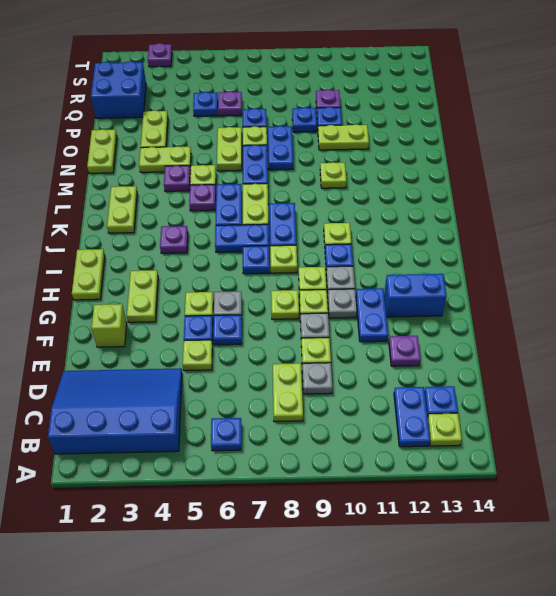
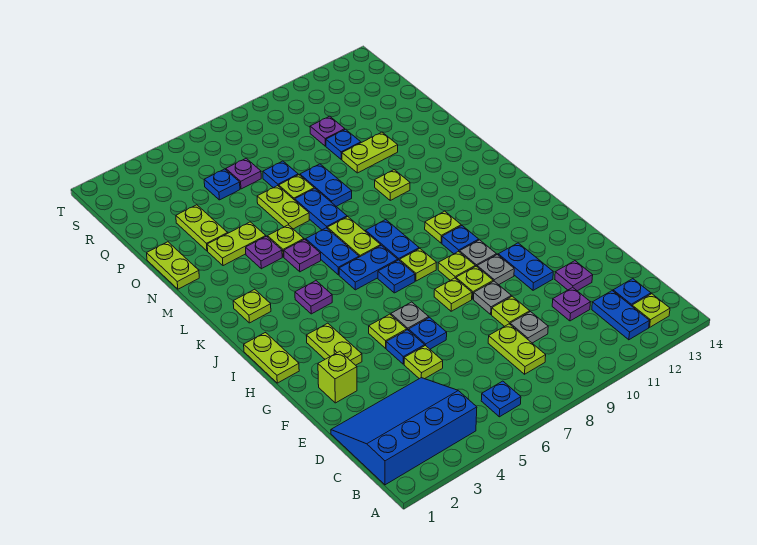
blue brick G12:G13 level 1 -> none
lime plate K2:L2 level 1 -> lime plate K2 level 1
blue plate P9 level 1 -> none
blue brick Q1:R2 level 1 -> none
purple plate T3 level 1 -> purple plate D11 level 1

